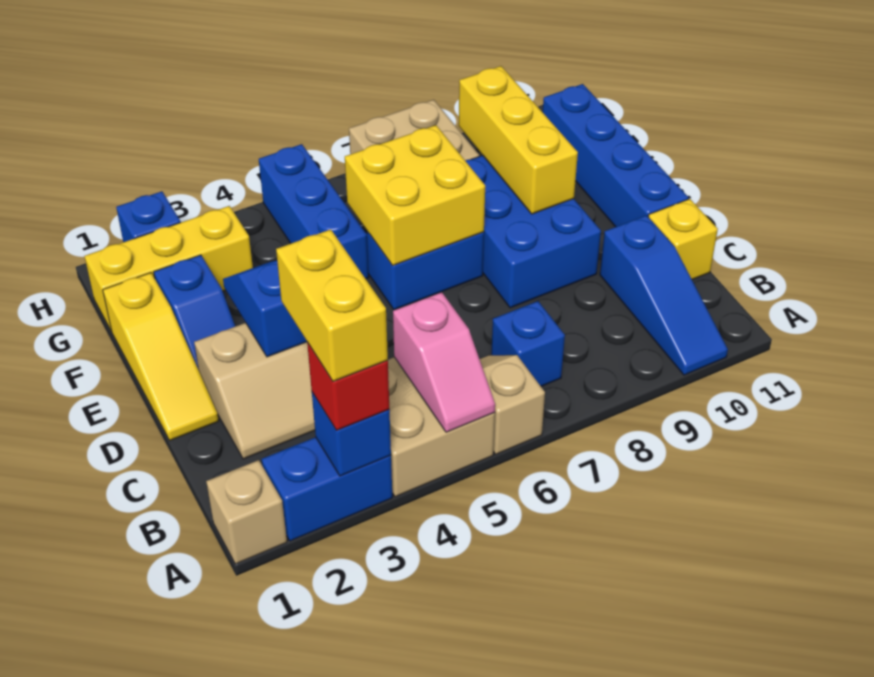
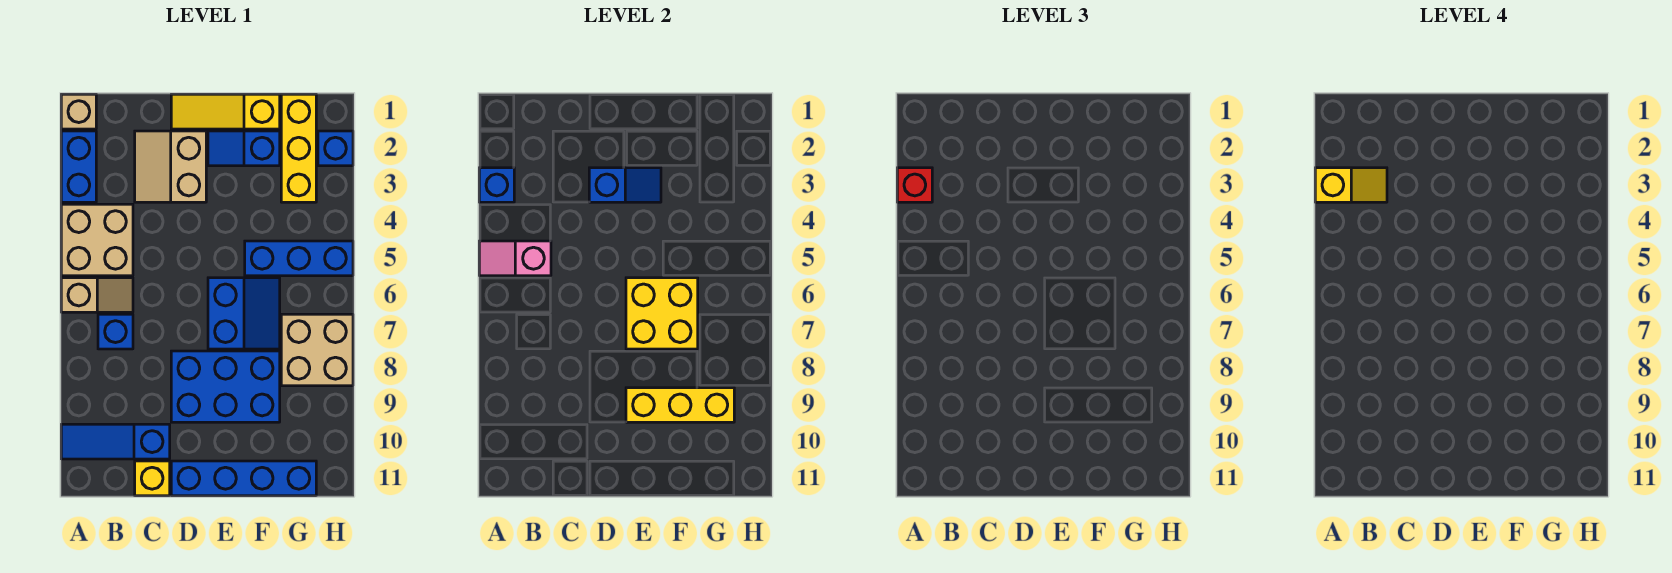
yellow brick A3:B3 level 4 -> yellow slope A3:B3 level 4 top A

